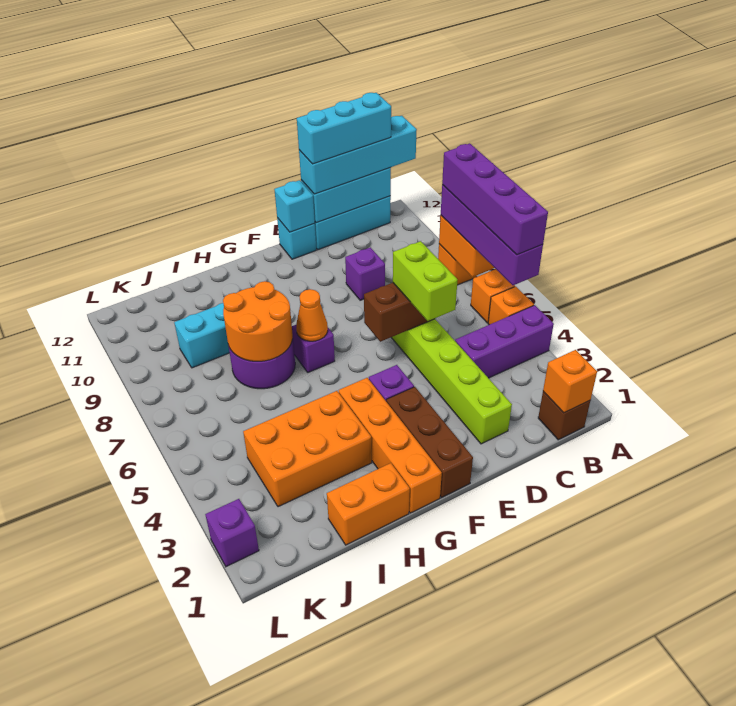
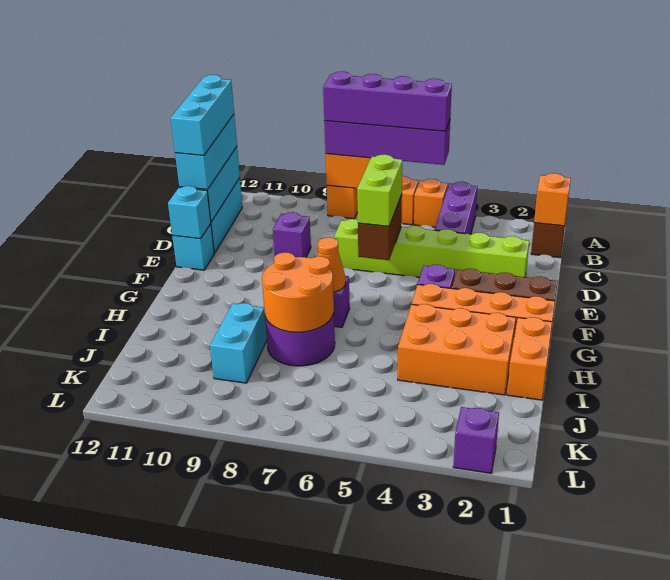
cyan brick A12:D12 level 3 -> cyan brick B12:D12 level 3
lime brick D5:D6 level 3 -> lime brick D6:E6 level 3
orange brick H3:J4 level 1 -> orange brick H2:I4 level 1

